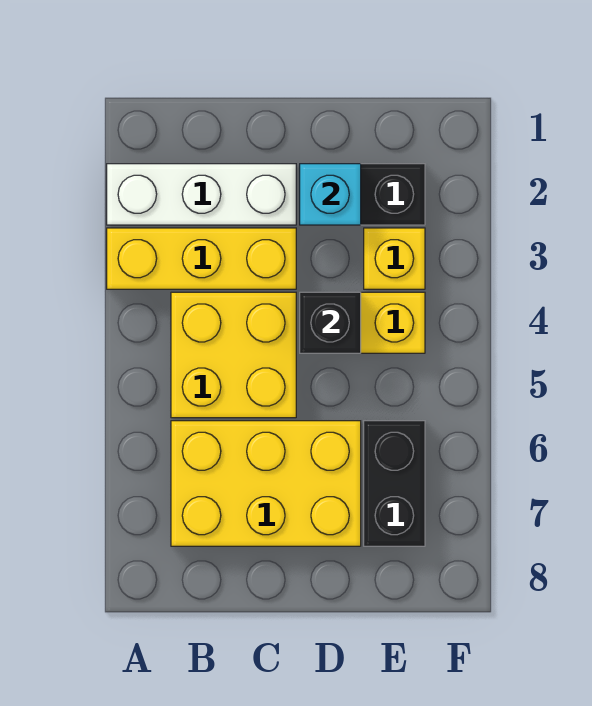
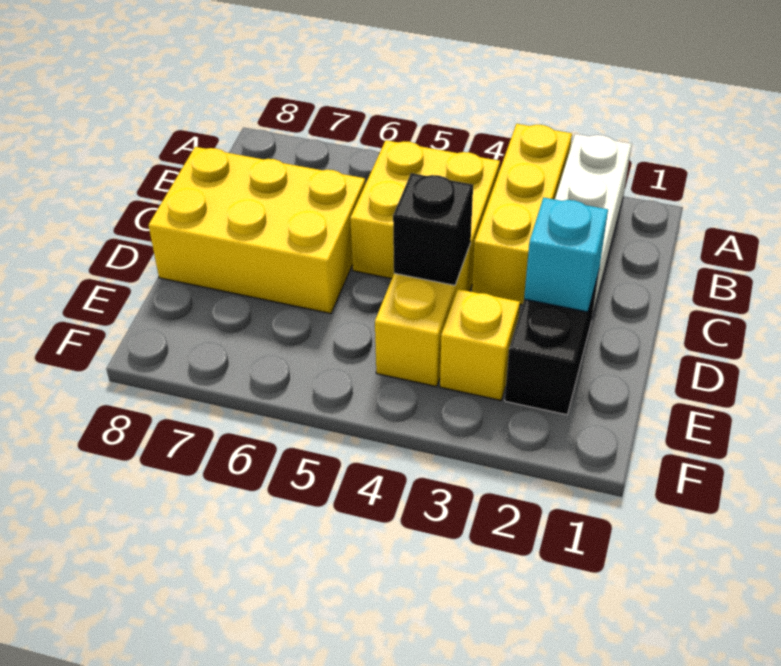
yellow brick B6:D7 level 1 -> yellow brick C6:D8 level 1
black brick E6:E7 level 1 -> none

